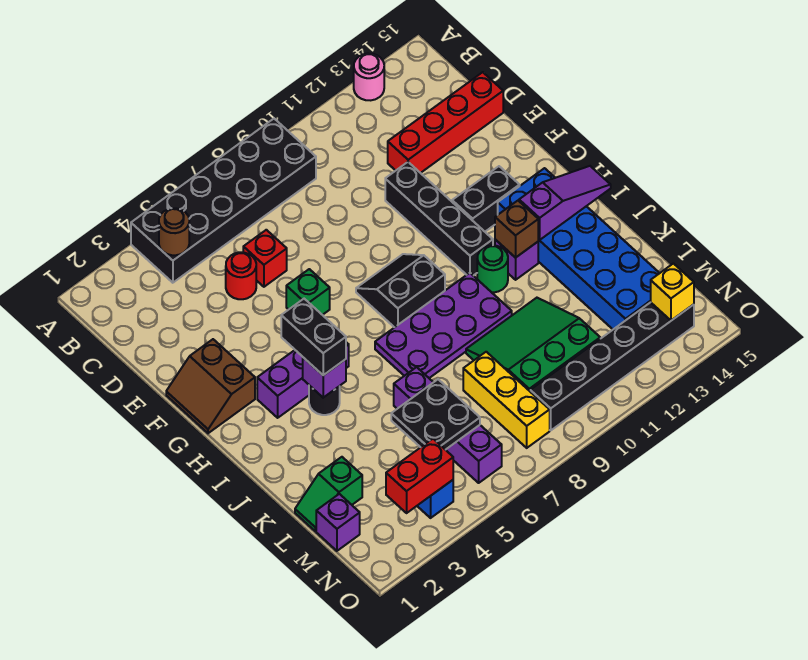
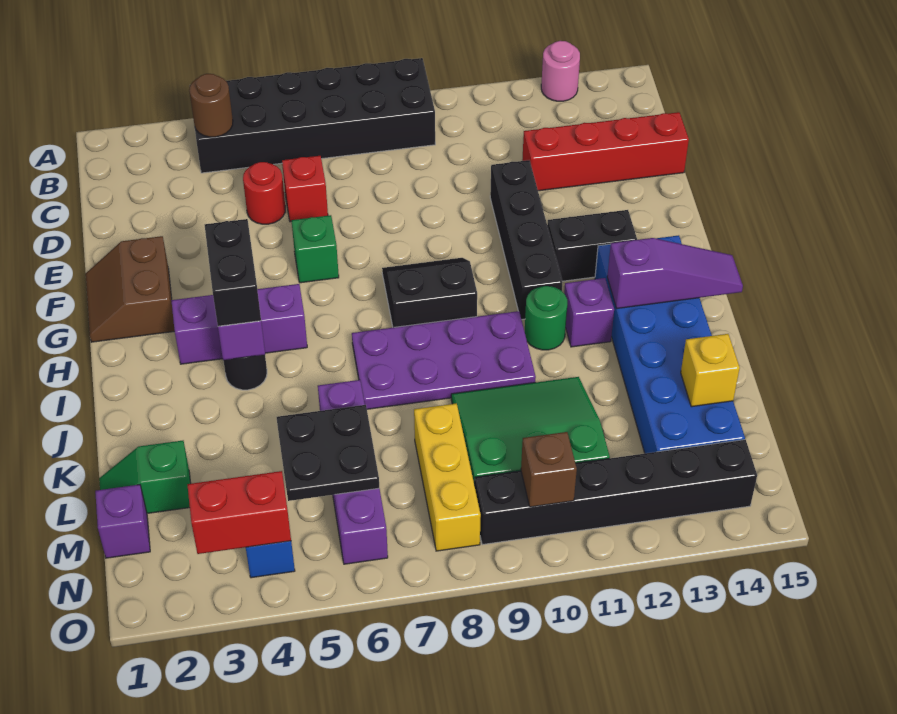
brown brick I12 level 2 -> brown brick N10 level 2
yellow brick N14 level 2 -> yellow brick L14 level 2

